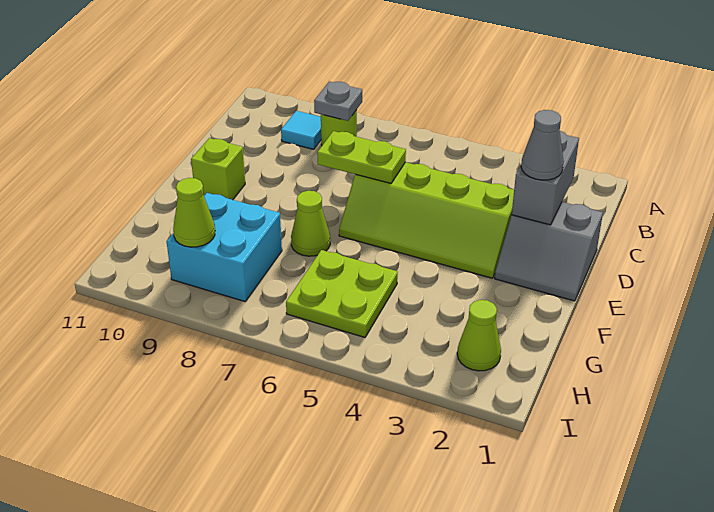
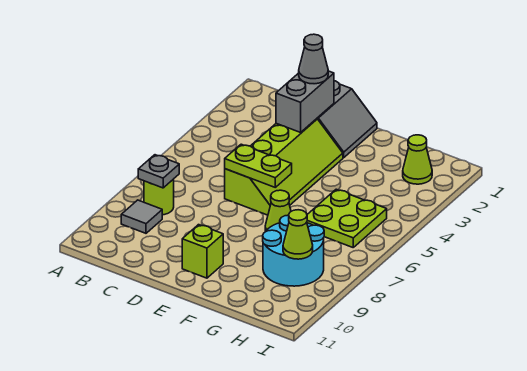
cyan tile B9 level 1 -> grey tile B9 level 1
grey brick C2:D2 level 2 -> grey brick D2:D3 level 2
lime plate D6:D7 level 2 -> lime plate D6:E6 level 2
cyan brick G8:H9 level 1 -> cyan round brick G8:H9 level 1

